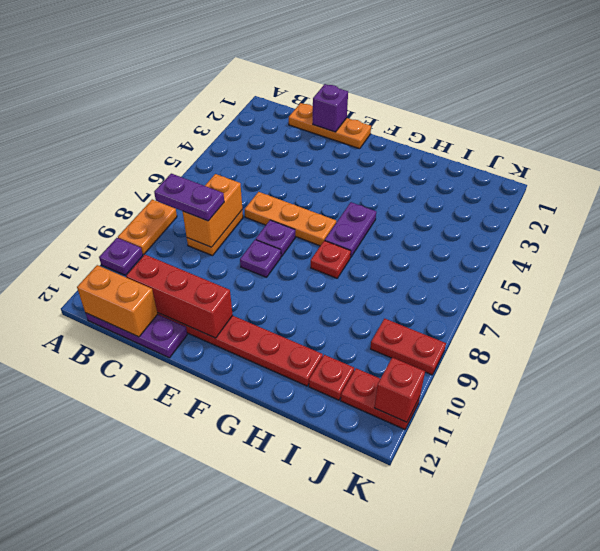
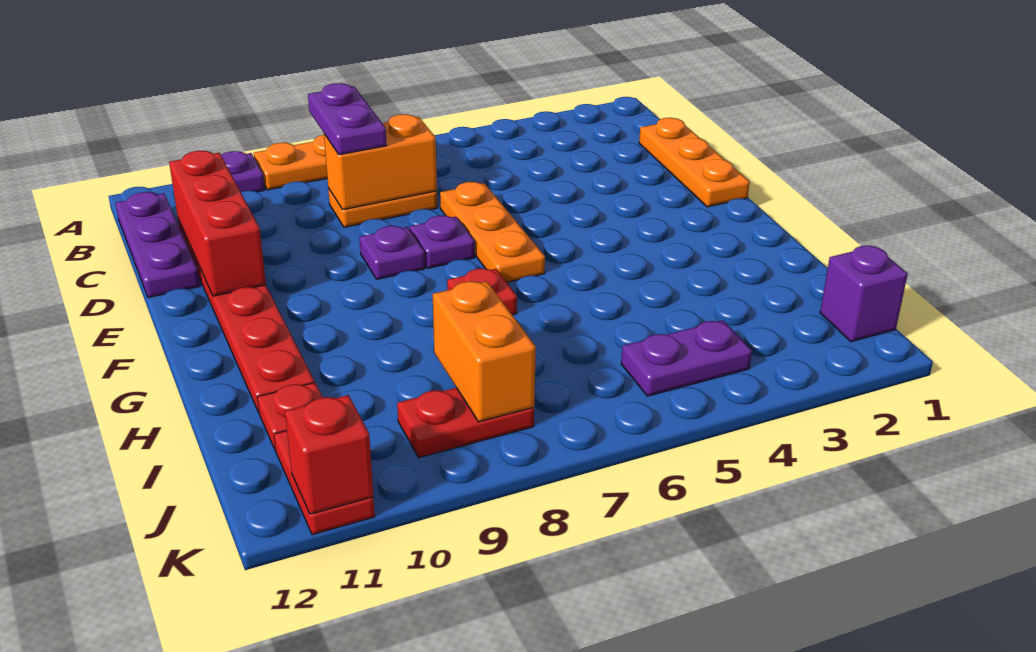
orange brick B12:C12 level 2 -> orange brick I8:J8 level 2
purple brick D1 level 2 -> purple brick J1 level 1
purple plate G5:G6 level 1 -> purple plate J4:J5 level 1
red plate J9:K9 level 1 -> red plate J8:J9 level 1

